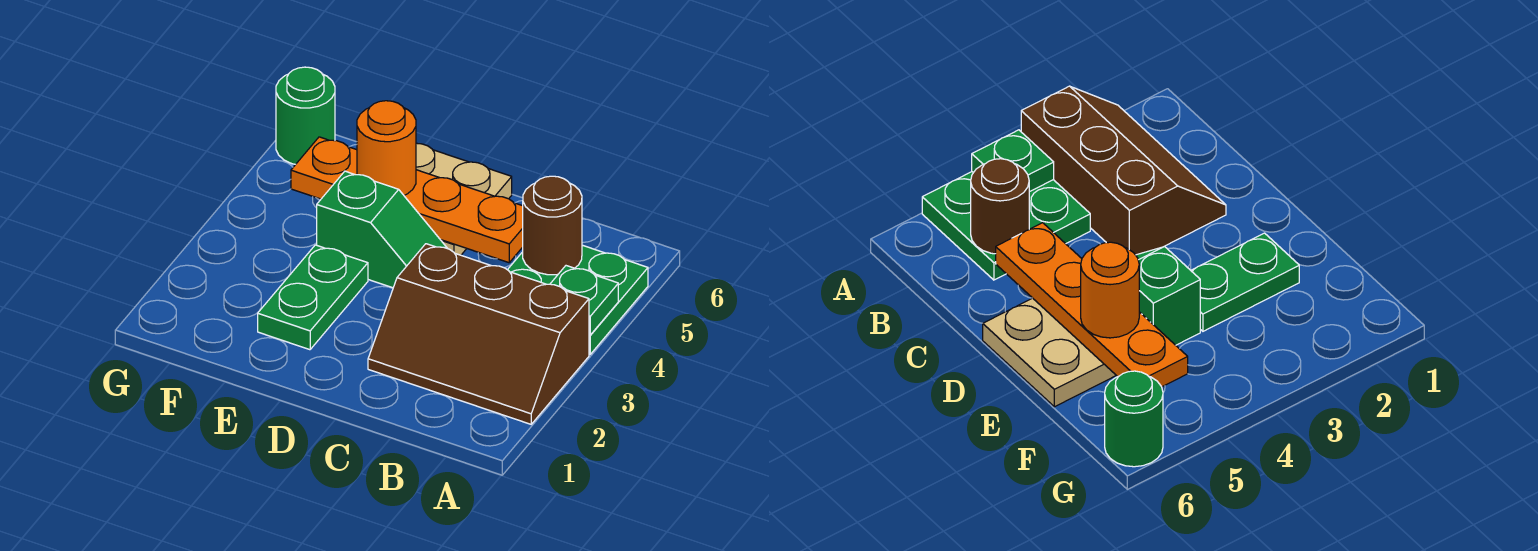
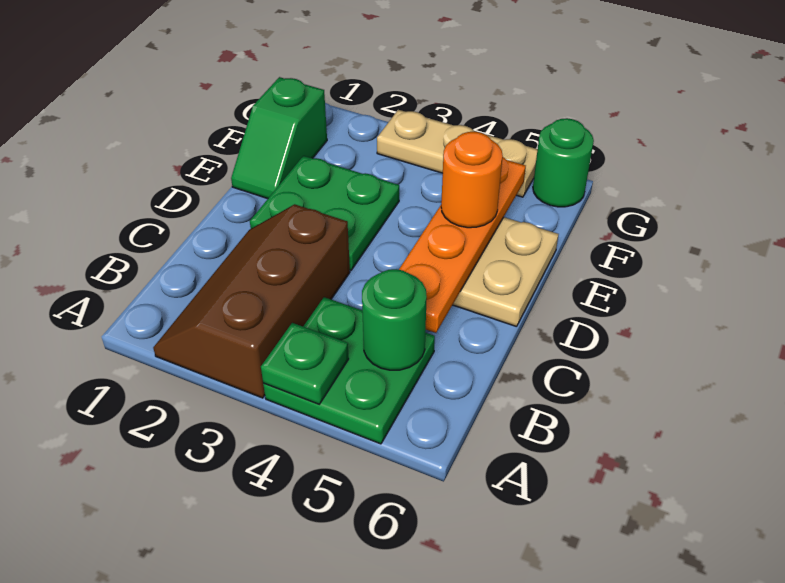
brown round brick B5 level 2 -> green round brick B5 level 2
green slope D4:E4 level 1 top E -> green slope E1:F1 level 1 top F
green plate E2:E3 level 1 -> green plate D2:E3 level 1
none -> tan plate G3:G5 level 1

